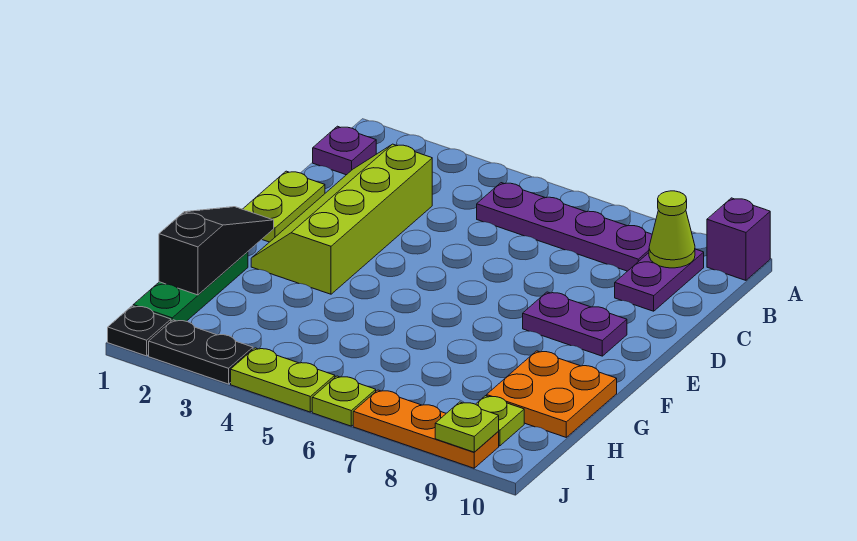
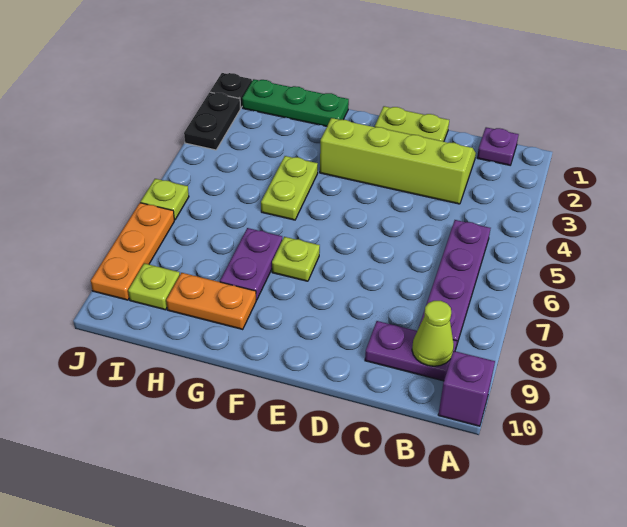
purple plate E8:E9 level 1 -> purple plate G7:G8 level 1
black slope F1:H1 level 2 top H -> none
orange plate G9:H10 level 1 -> orange plate G9:H9 level 1
lime plate J4:J5 level 1 -> lime plate G4:G5 level 1
lime plate J9 level 2 -> lime plate F7 level 1

